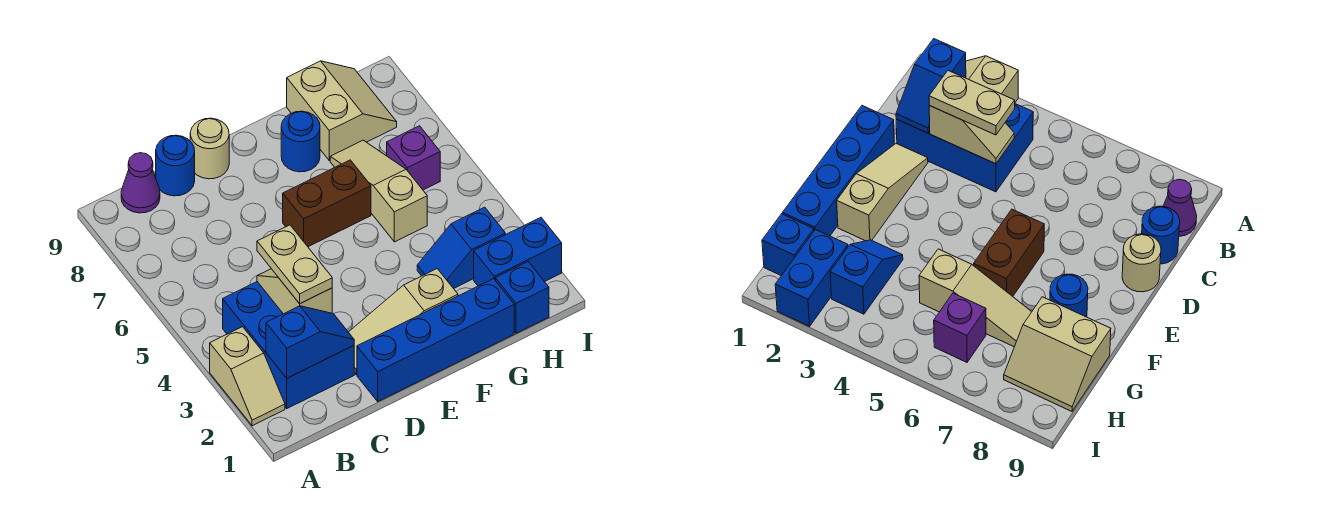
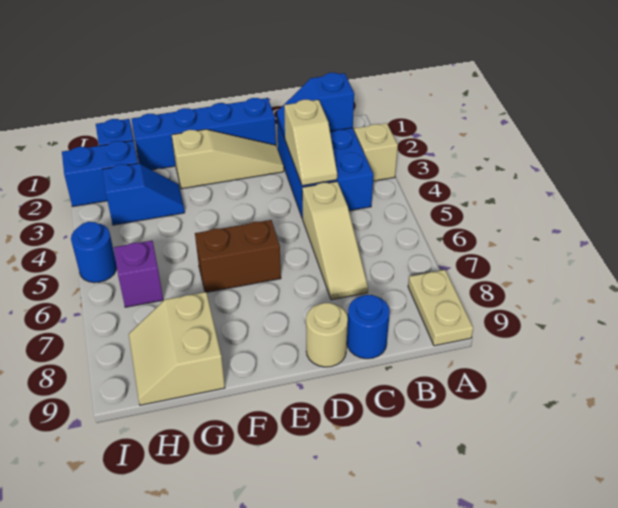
purple cone B9 level 1 -> none
tan plate C3:C4 level 3 -> tan plate A8:A9 level 1
blue round brick F8 level 1 -> blue round brick I5 level 1
tan slope G5:G7 level 1 top 5 -> tan slope C5:C7 level 1 top 5

